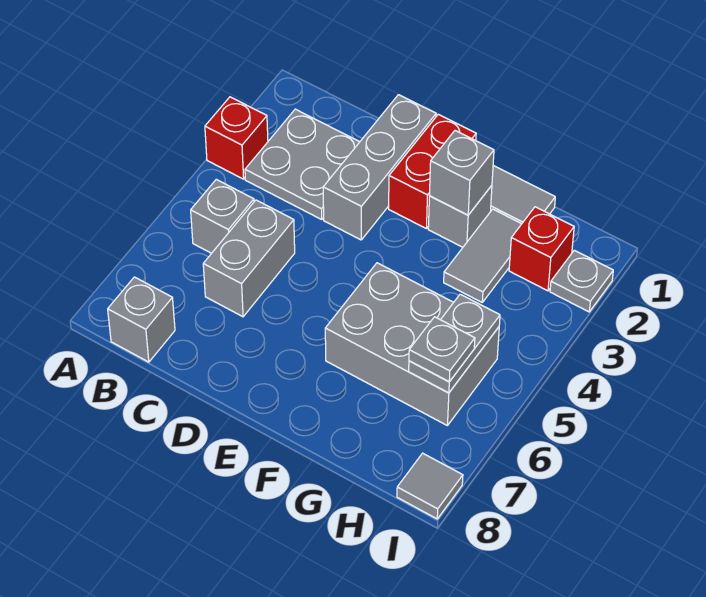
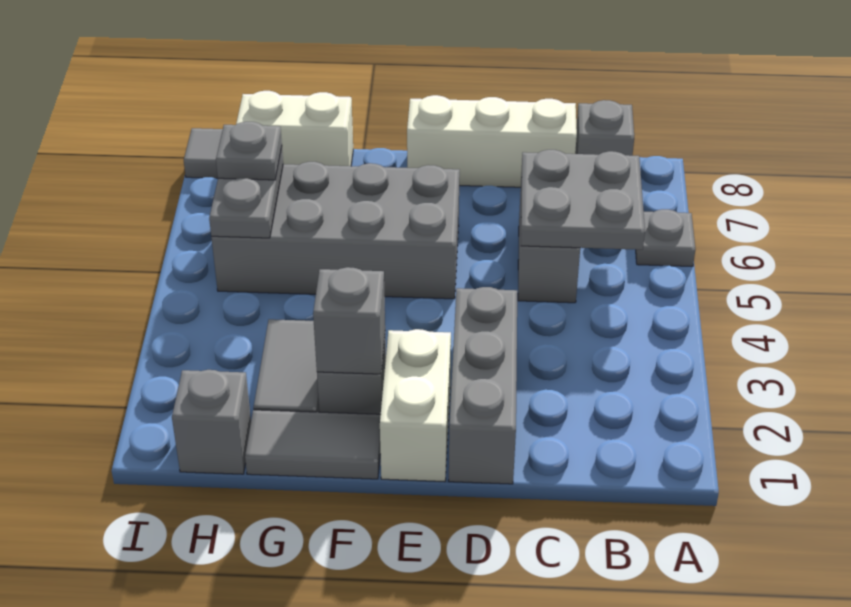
red brick A3 level 1 -> none
grey plate B2:C3 level 1 -> grey plate B5:C6 level 2
grey brick B5 level 1 -> grey brick H1 level 1
none -> white brick C8:E8 level 1
red brick E1:E2 level 1 -> white brick E1:E2 level 1
grey brick F5:H6 level 1 -> grey brick E5:H6 level 1
none -> white brick G8:H8 level 1
red brick H2 level 1 -> none
grey plate I2 level 1 -> grey plate A6 level 1

